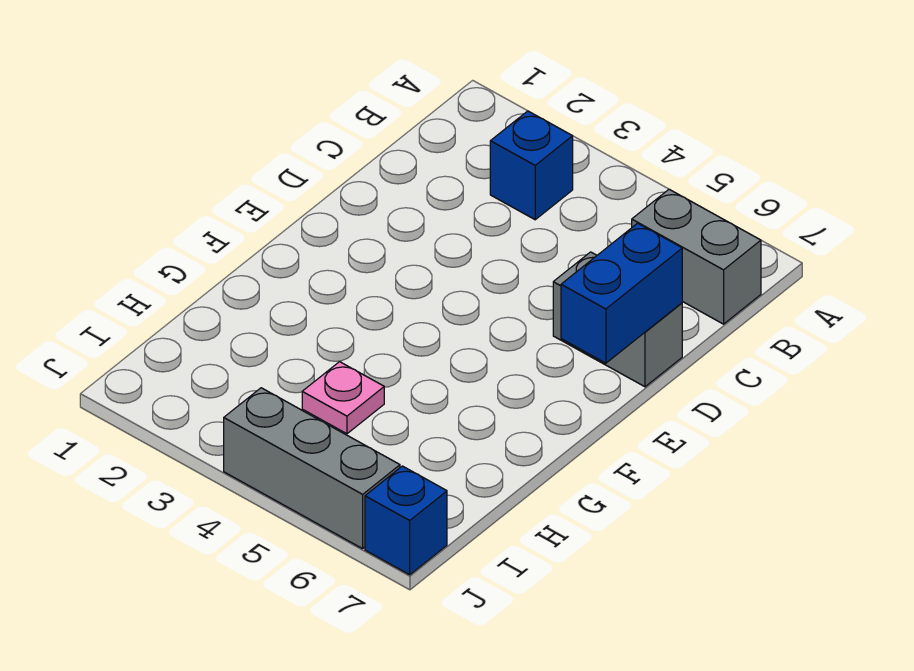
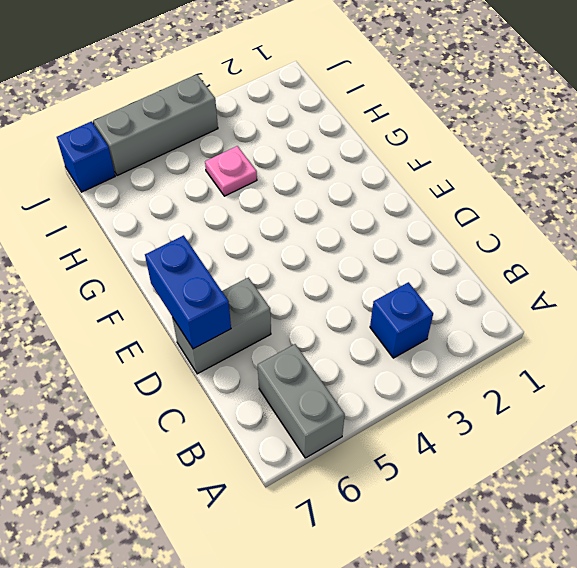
grey brick B6:B7 level 1 -> grey brick A6:B6 level 1

